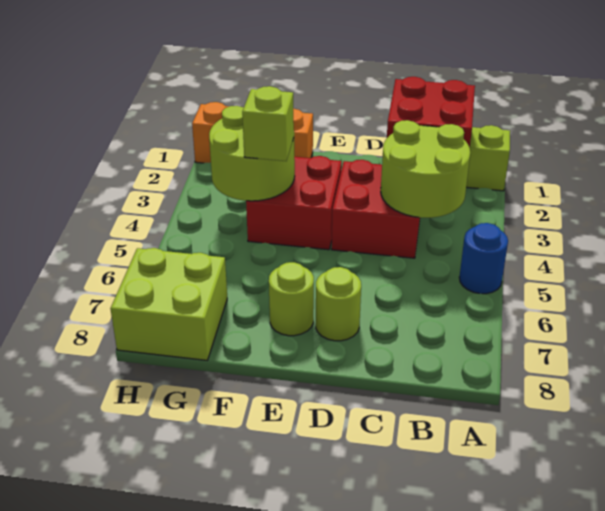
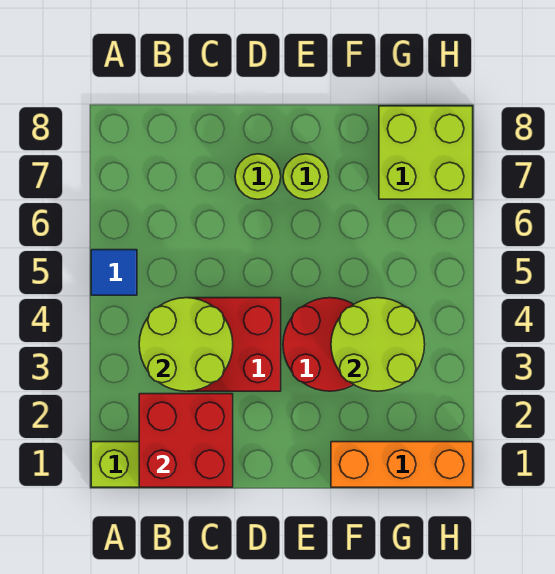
blue round brick A5 level 1 -> blue tile A5 level 1
red brick E3:F4 level 1 -> red round brick E3:F4 level 1
lime brick F4 level 3 -> none

